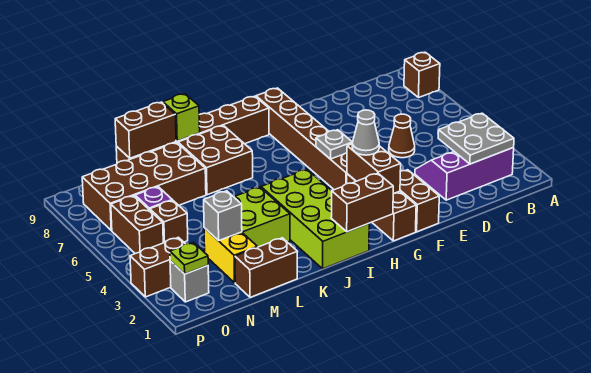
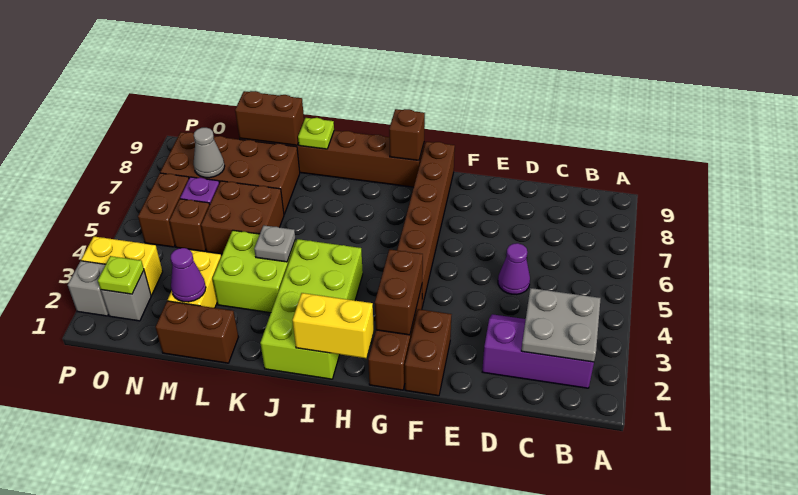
brown brick A8 level 1 -> brown brick H9 level 2
brown cone D5 level 1 -> purple cone D5 level 1
grey cone G3 level 3 -> grey cone N7 level 2
grey plate G5 level 2 -> grey plate K4 level 2
brown brick H1:I1 level 2 -> yellow brick H1:I1 level 2
brown brick J7:K8 level 1 -> brown brick L5:M6 level 1
lime brick K9 level 2 -> lime plate K9 level 2
none -> purple cone M2 level 2
grey brick M3 level 2 -> grey brick P2 level 1
brown brick O3:P3 level 1 -> yellow brick O3:P3 level 1

